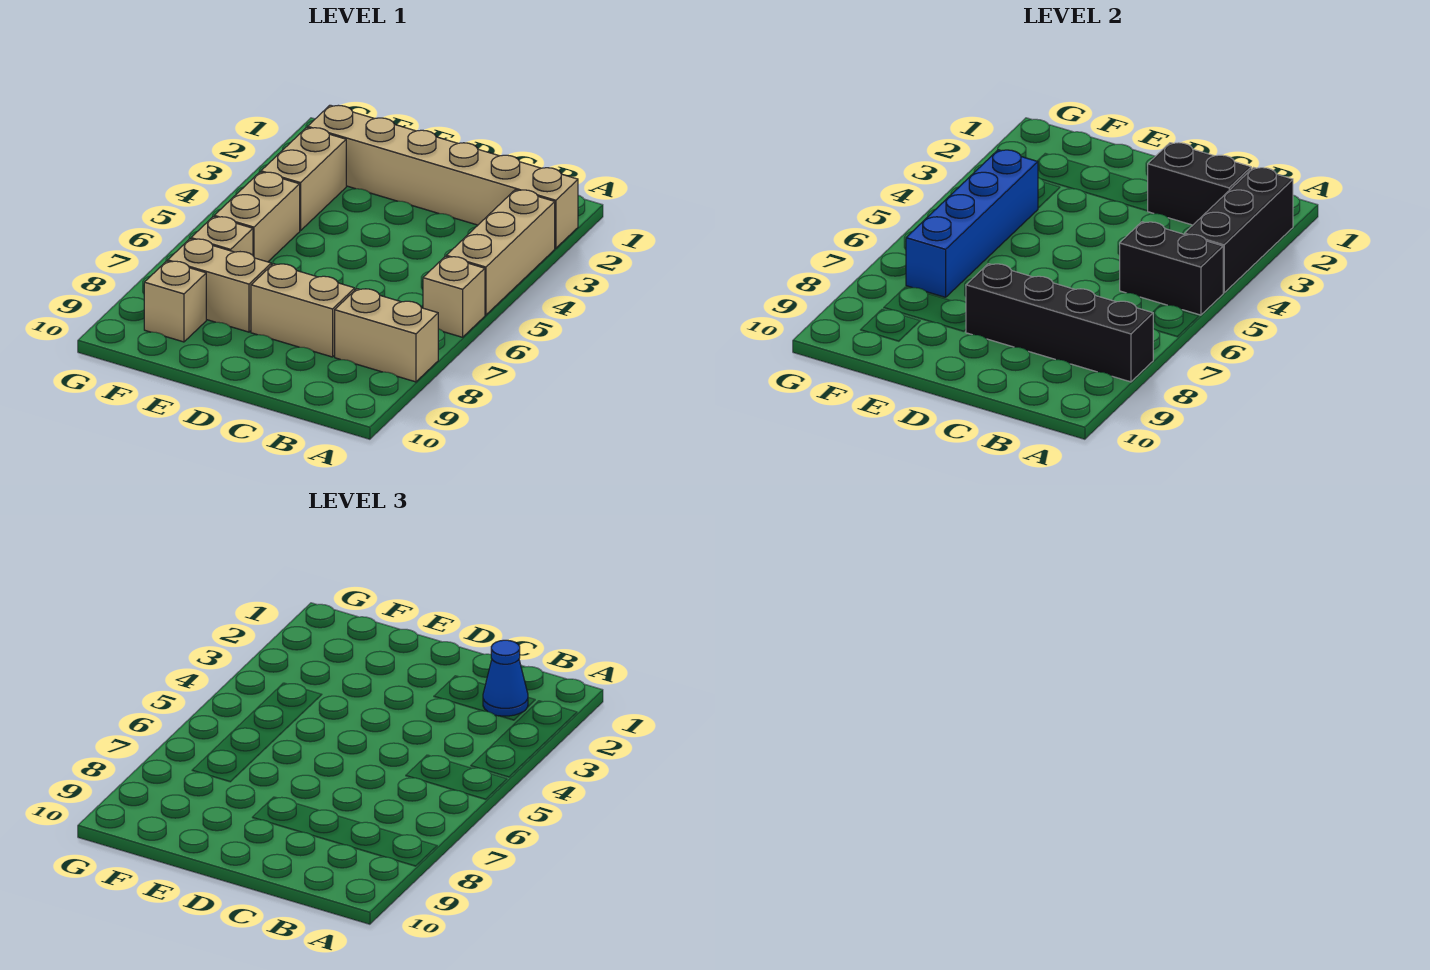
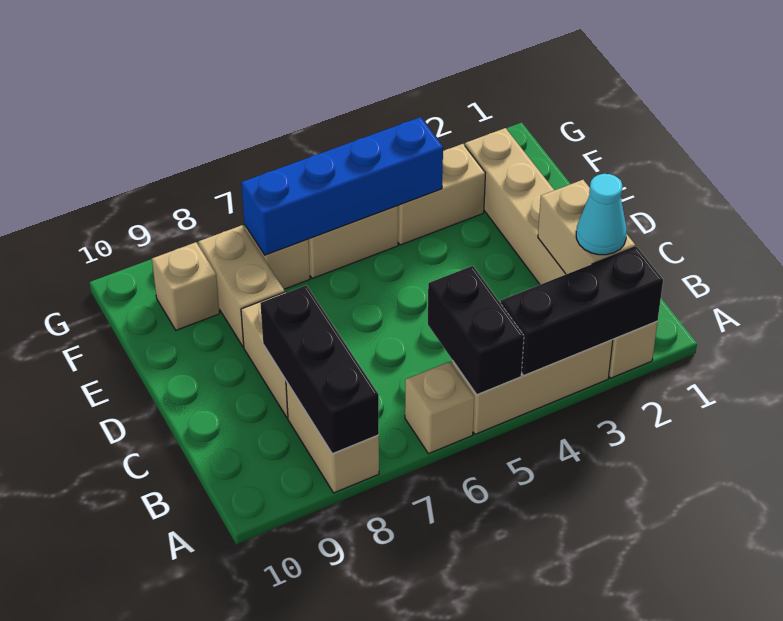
black brick A8:D8 level 2 -> black brick A8:C8 level 2
black brick B2:C2 level 2 -> tan brick B2:C2 level 2
blue cone B2 level 3 -> cyan cone B2 level 3

